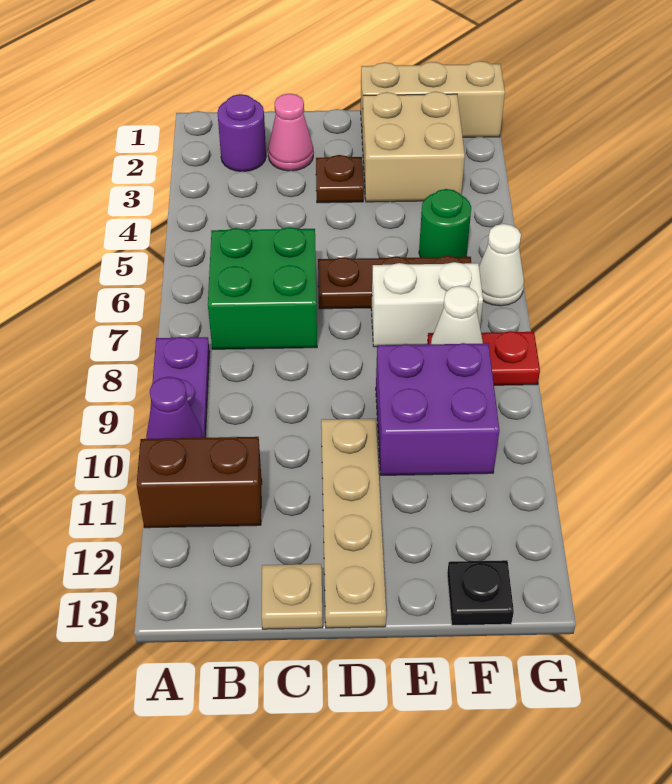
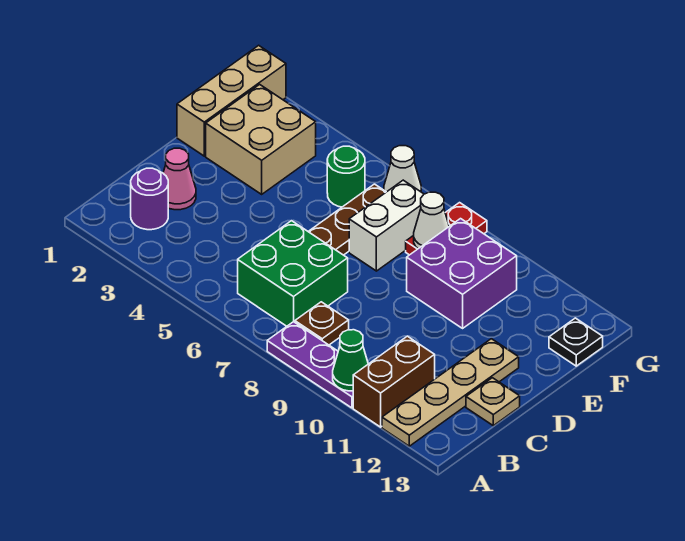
purple cone A10 level 2 -> green cone A10 level 2
brown plate D3 level 1 -> brown plate B8 level 1
tan plate D10:D13 level 1 -> tan plate A12:D12 level 1

